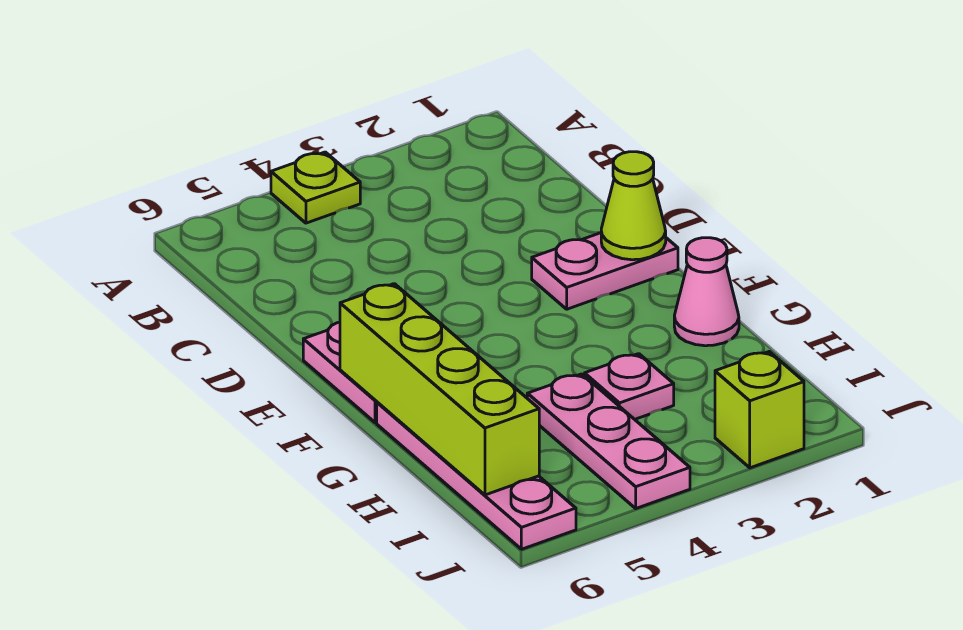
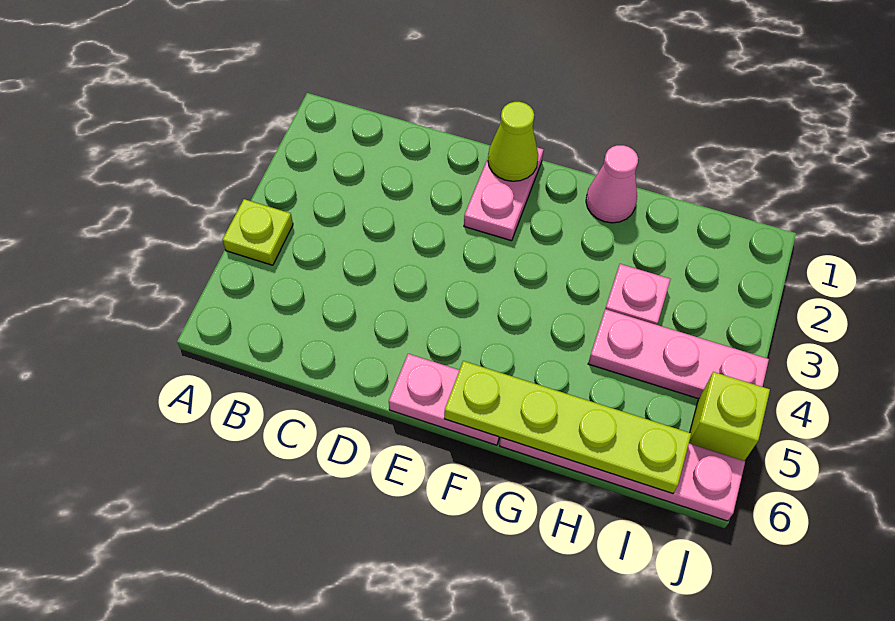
lime brick F6:I6 level 2 -> lime plate F6:I6 level 2
lime brick J2 level 1 -> lime brick J5 level 1

